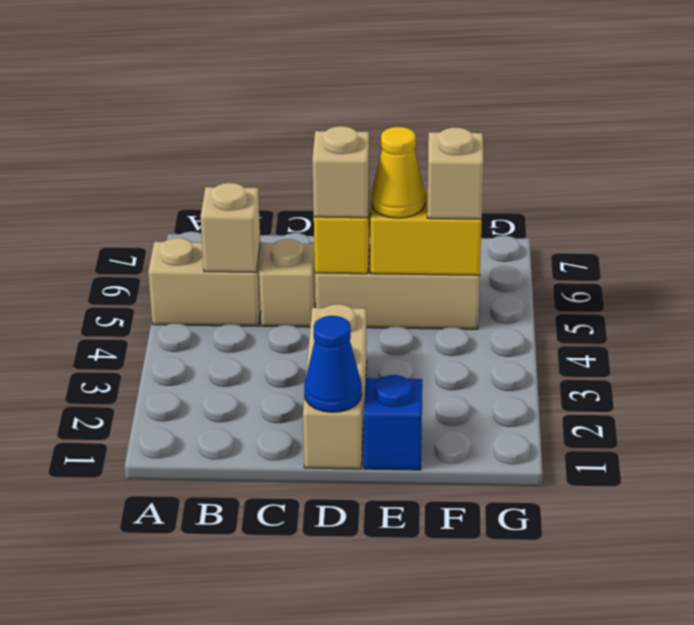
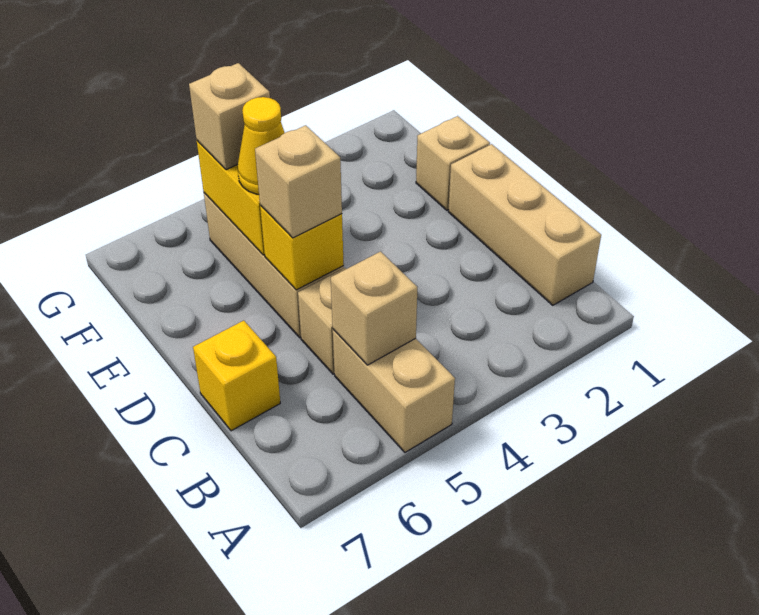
none -> yellow brick C7 level 1
tan brick D1:D3 level 1 -> tan brick B1:D1 level 1
blue cone D1 level 2 -> none
blue brick E1 level 1 -> tan brick E1 level 1

